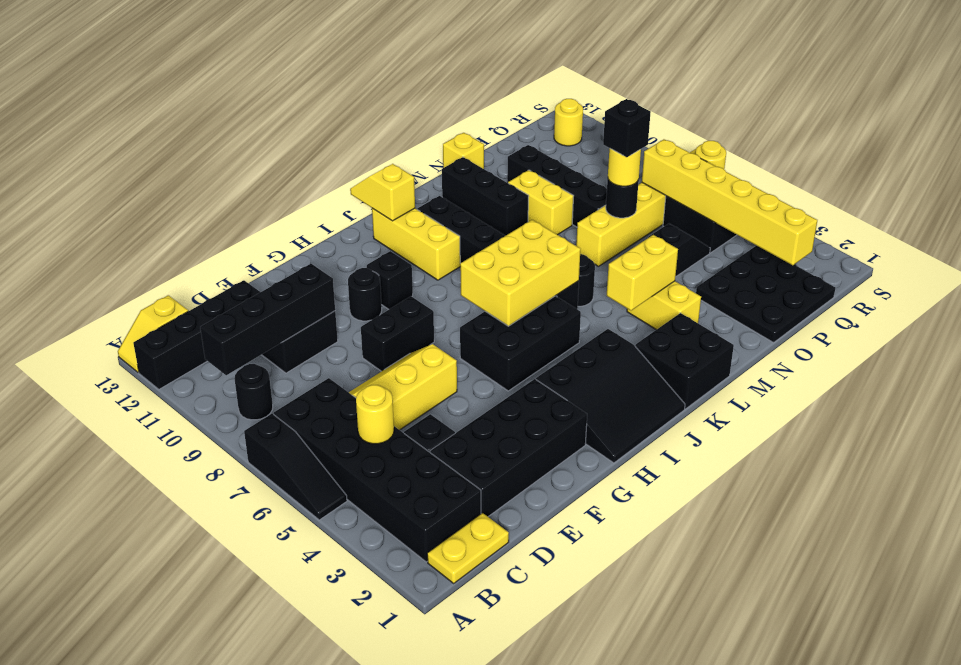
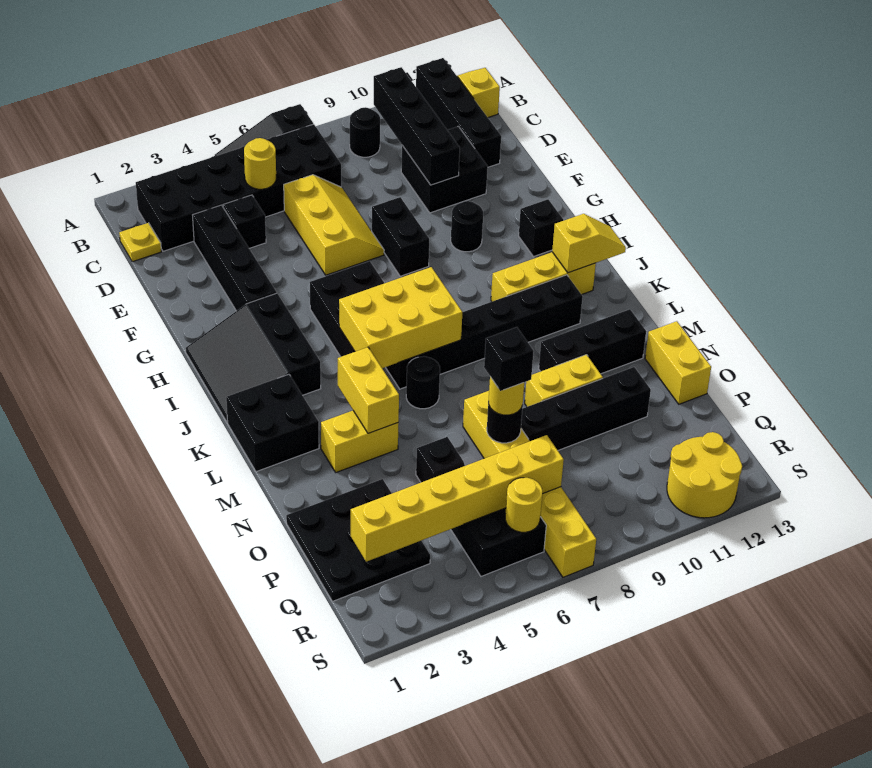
yellow plate B1:C1 level 1 -> yellow plate C1 level 1
black brick D2:G3 level 1 -> black brick D3:G3 level 1
black brick H10 level 1 -> black brick H12 level 1
yellow brick I6:K7 level 2 -> yellow brick J5:K7 level 2
yellow brick N13 level 1 -> yellow brick N13:O13 level 1
yellow round brick R12 level 1 -> yellow round brick R11:S12 level 1

